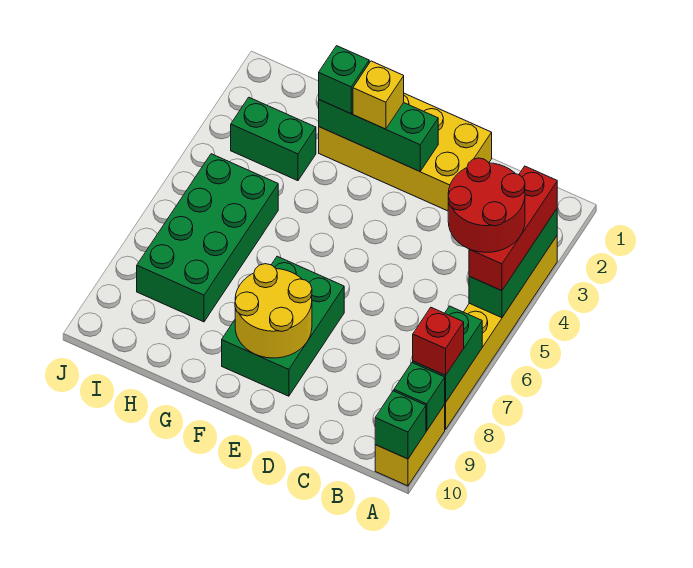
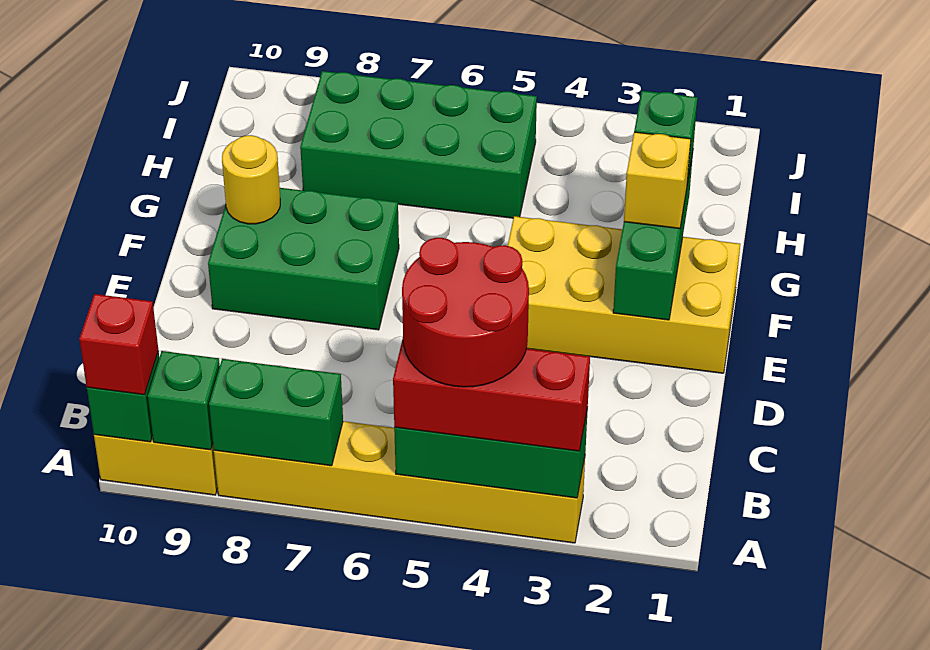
red brick A8 level 3 -> red brick A10 level 3
yellow brick D1:G2 level 1 -> yellow brick E1:F4 level 1
yellow round brick E8:F9 level 2 -> yellow round brick F9 level 2
green brick H3:I3 level 1 -> none

